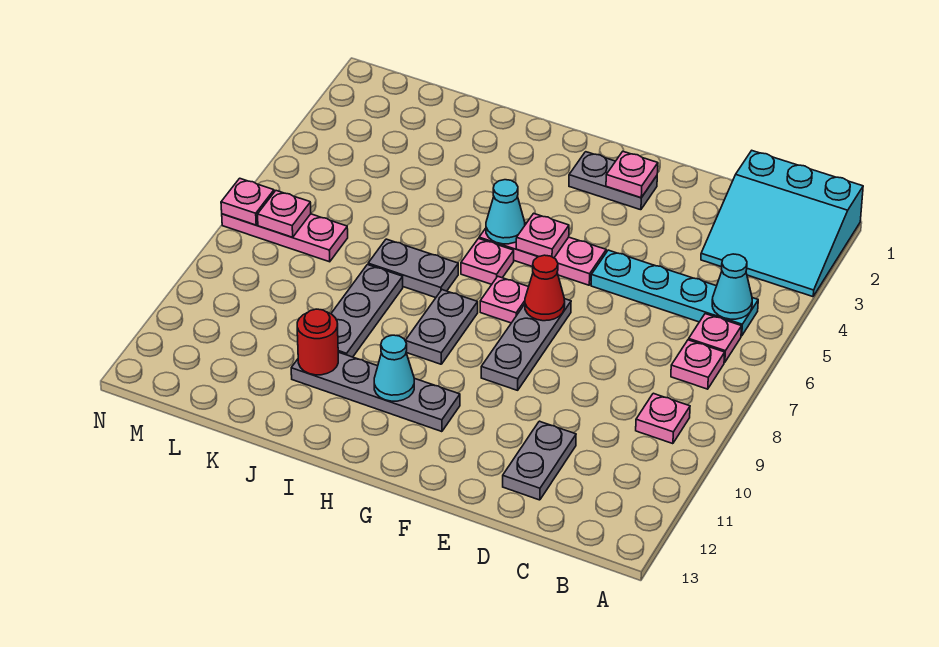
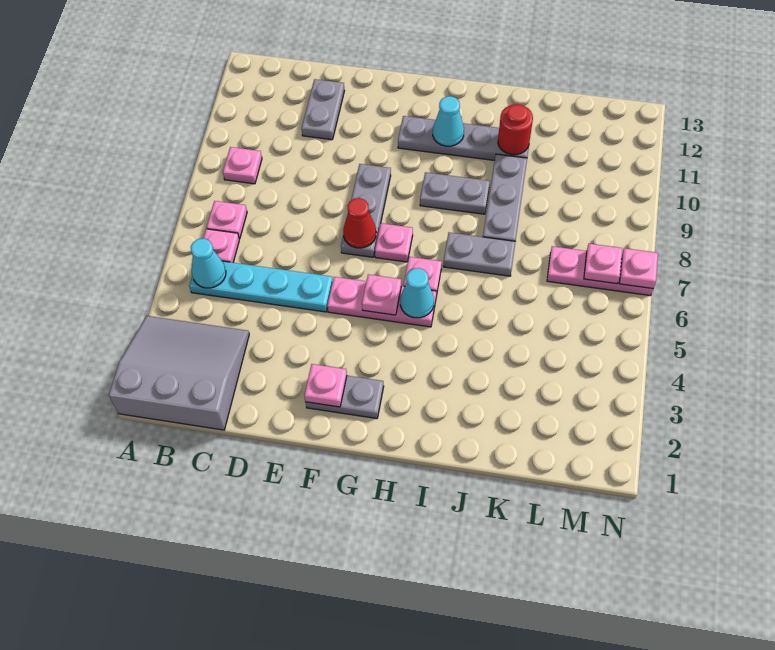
cyan slope A1:C3 level 1 top 1 -> grey slope A1:C3 level 1 top 1
grey plate H8:H9 level 1 -> grey plate H9:I9 level 1

